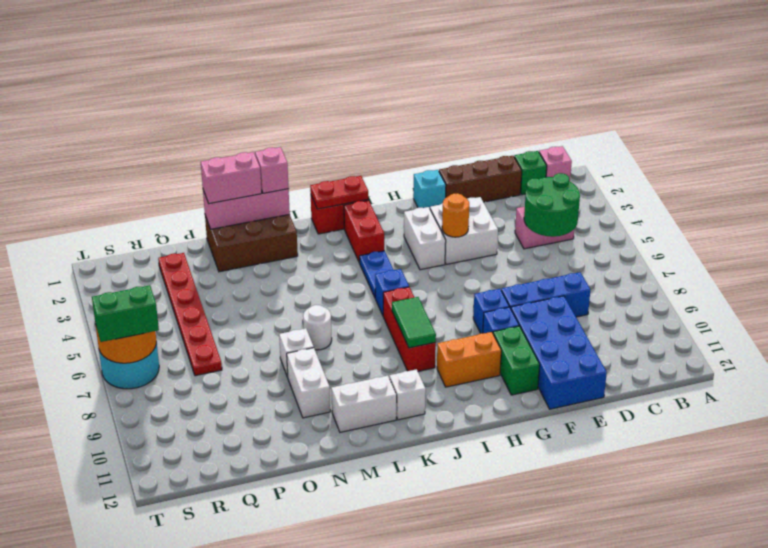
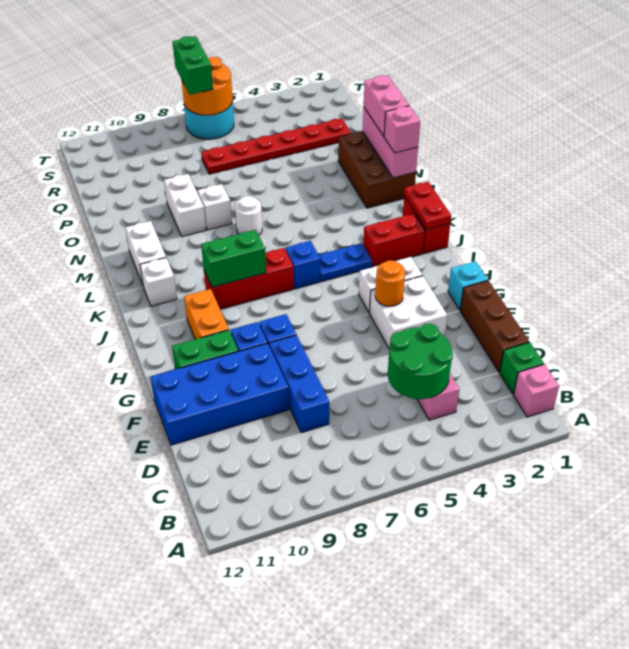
green tile J8:J9 level 2 -> green brick J8:J9 level 2
white brick N9:N10 level 1 -> white brick N9:O9 level 1

